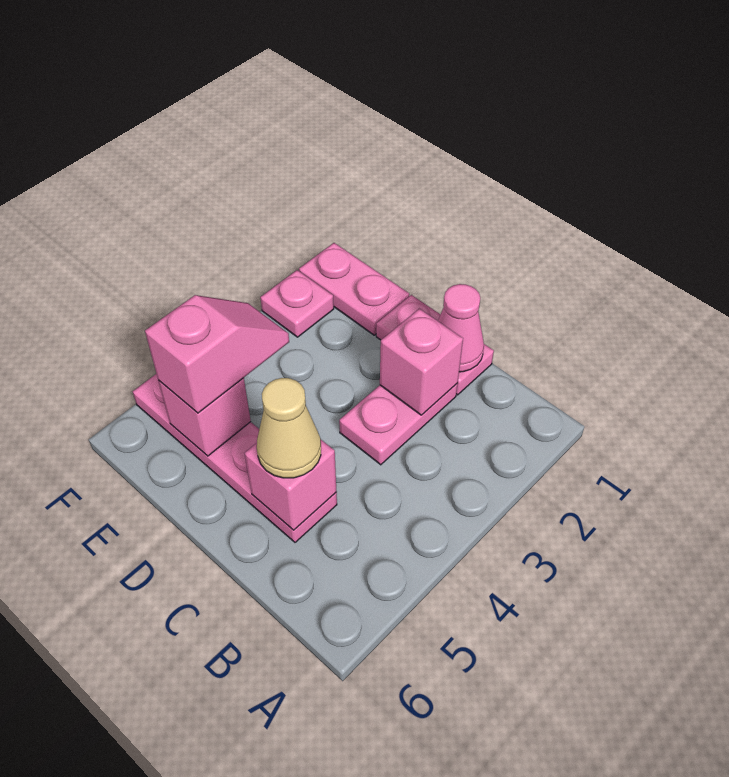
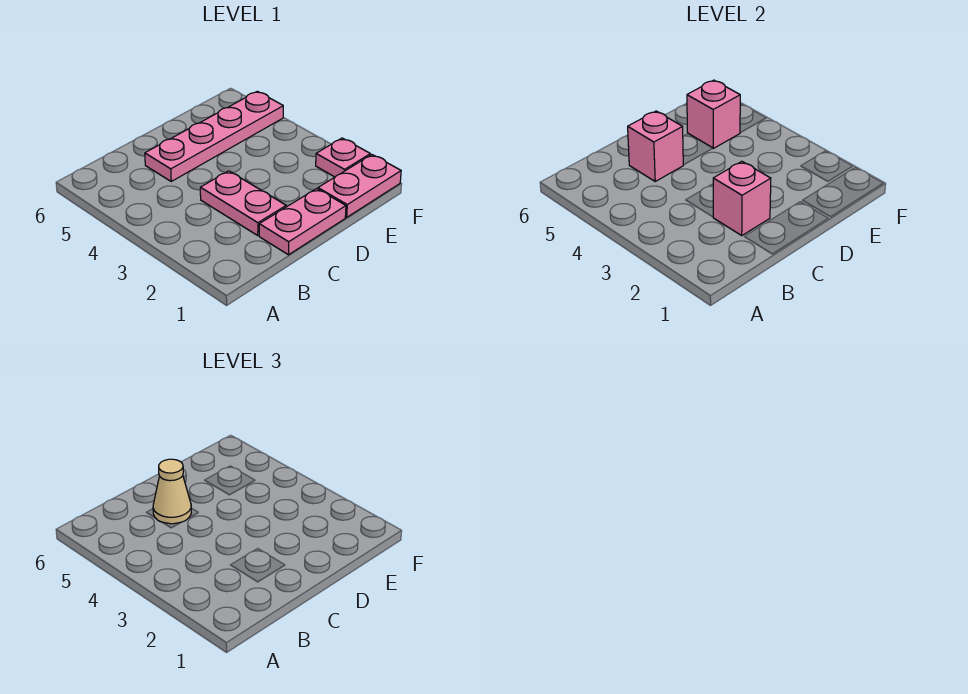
pink cone C1 level 2 -> none
pink slope E4:E5 level 3 top 5 -> none

